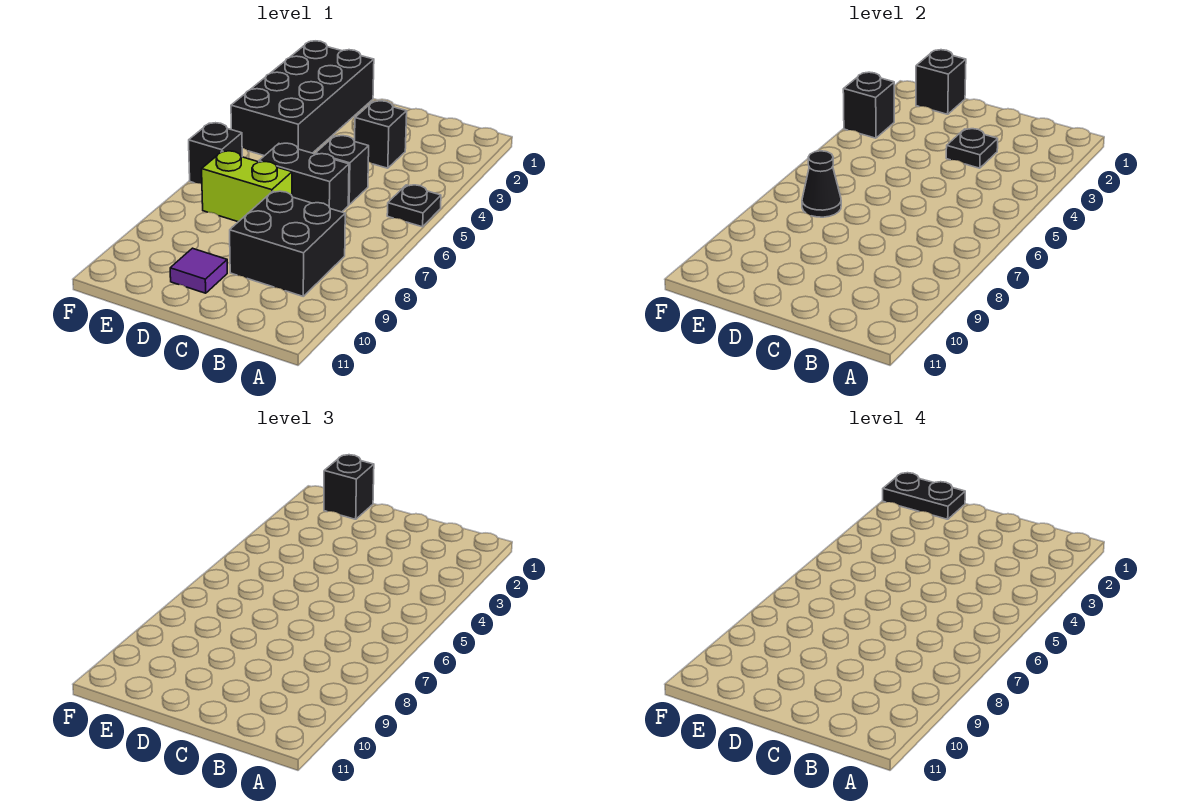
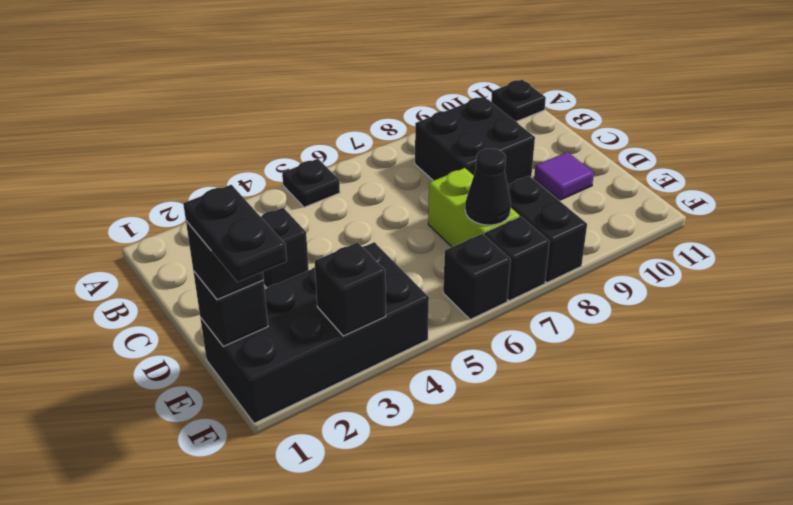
black plate C3 level 2 -> black plate A11 level 1
black brick C5 level 1 -> black brick F7 level 1
black brick C6:D6 level 1 -> black brick E8:F8 level 1

